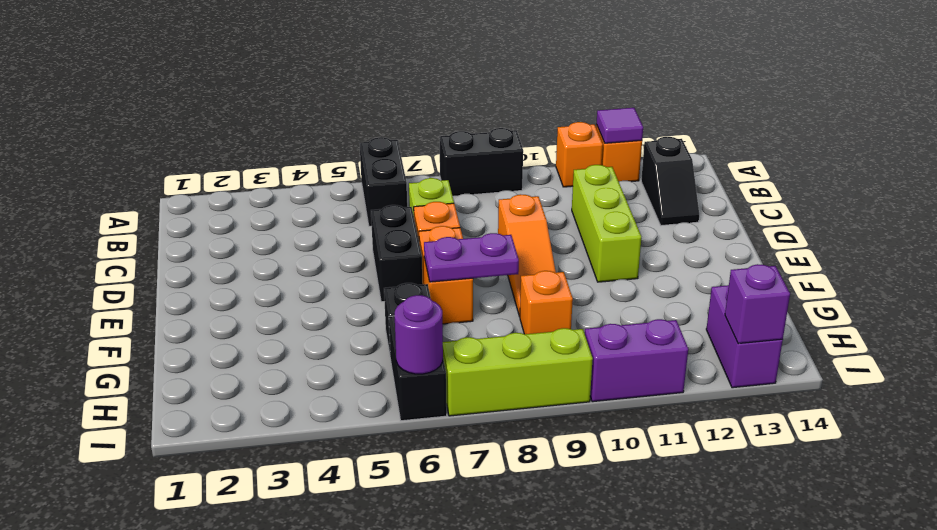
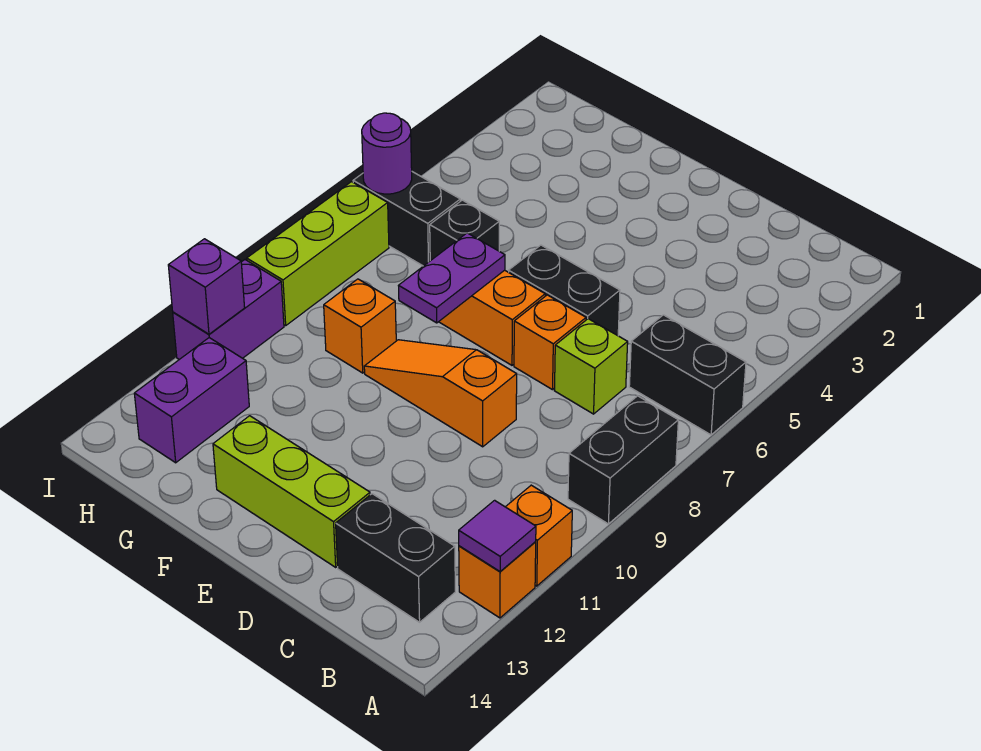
black slope B13:C13 level 1 top B -> black brick B13:C13 level 1
lime brick C11:E11 level 1 -> lime brick D13:F13 level 1
purple brick H13:I13 level 1 -> purple brick H12:H13 level 1
purple brick I13 level 2 -> purple brick I11 level 2

